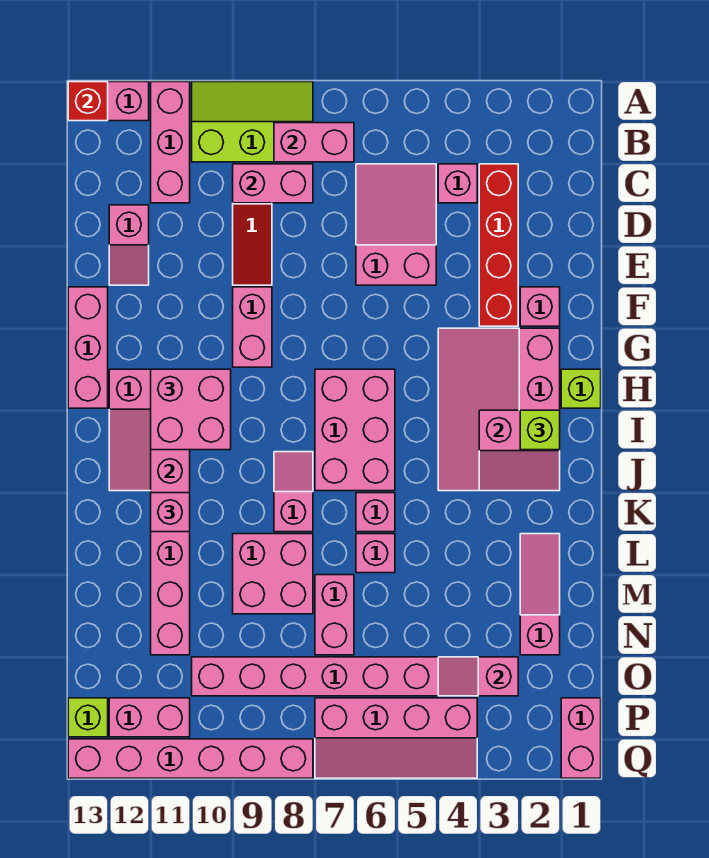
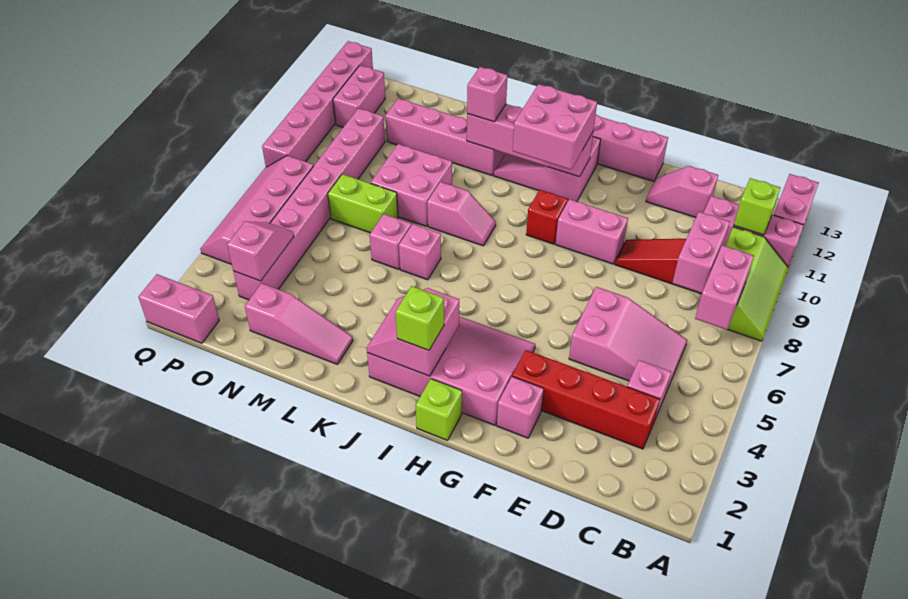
red brick A13 level 2 -> red brick H9 level 1
pink brick H6:J7 level 1 -> none
pink brick M7:N7 level 1 -> lime brick M7:N7 level 1
lime brick P13 level 1 -> lime brick B11 level 2

